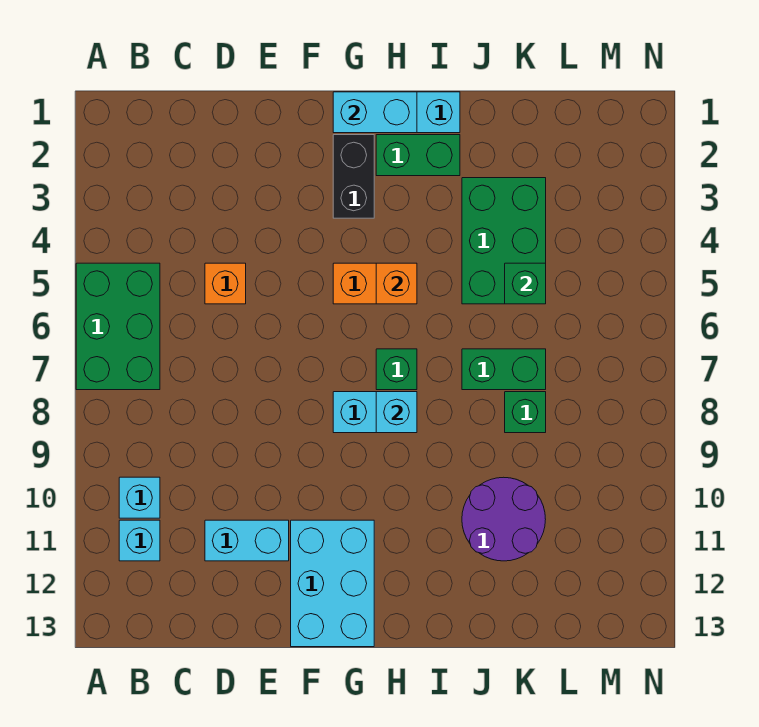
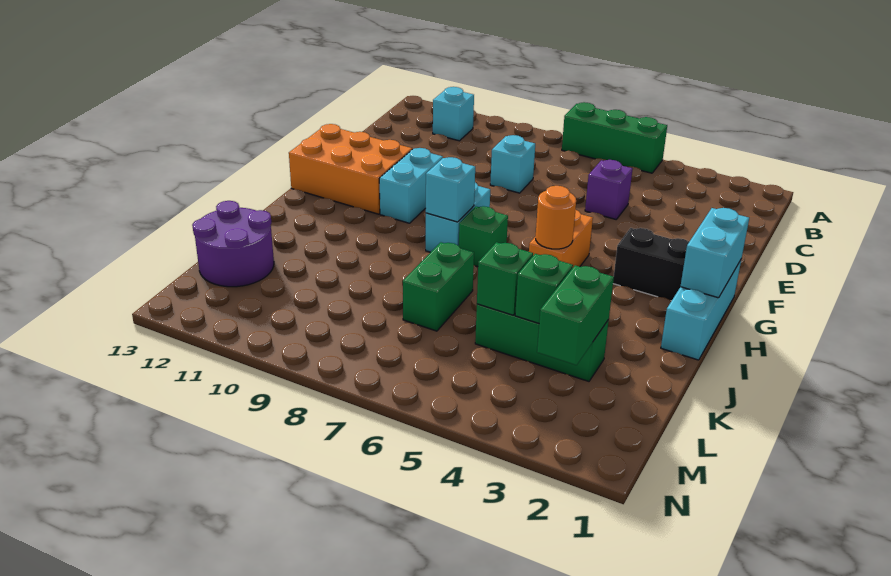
green brick A5:B7 level 1 -> green brick A5:A7 level 1
cyan brick B10 level 1 -> cyan brick D8 level 1
orange brick D5 level 1 -> purple brick D5 level 1
cyan brick D11:E11 level 1 -> cyan brick F10:G10 level 1
cyan brick F11:G13 level 1 -> orange brick F11:G13 level 1
green brick H2:I2 level 1 -> green brick K3:L3 level 2
orange brick H5 level 2 -> orange round brick H5 level 2
green brick J3:K5 level 1 -> green brick K3:K5 level 1
purple round brick J10:K11 level 1 -> purple round brick K12:L13 level 1
green brick K8 level 1 -> green brick K4 level 2

